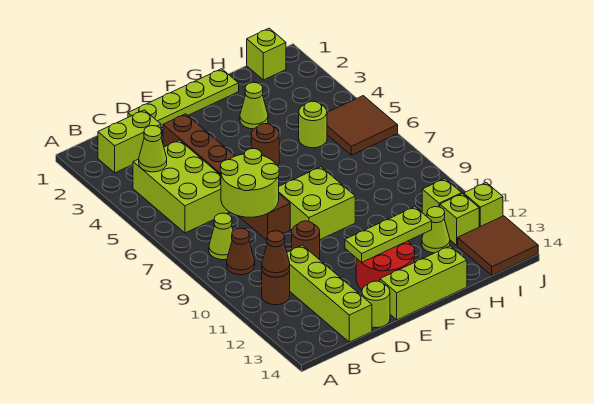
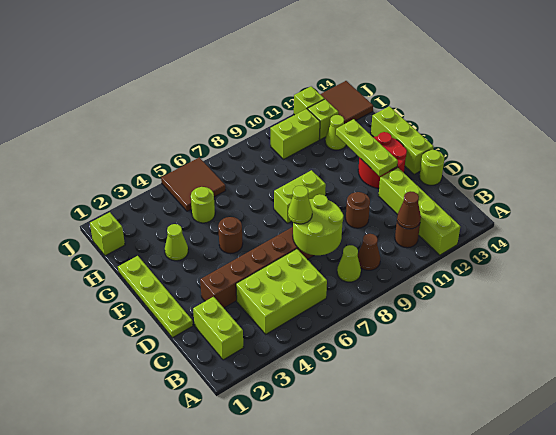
lime cone B4 level 2 -> lime cone D7 level 3
lime brick C11:C14 level 1 -> lime brick A12:D12 level 1
lime brick E8:F9 level 1 -> lime brick F8:F9 level 1
lime brick I11 level 1 -> lime brick I10:I11 level 1

